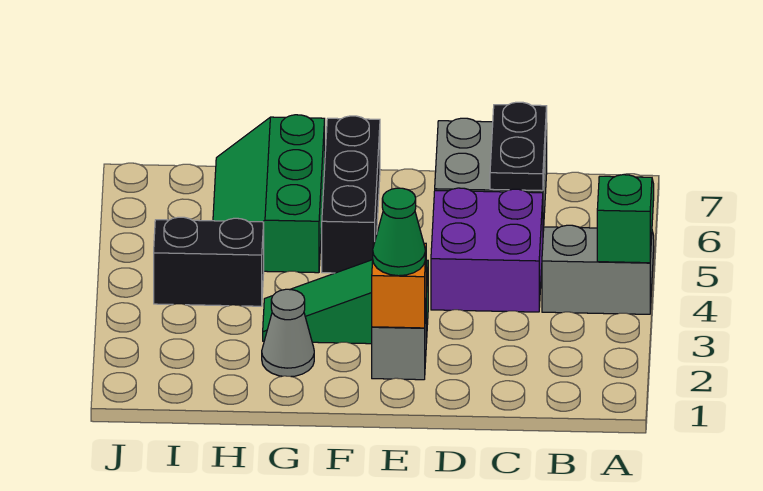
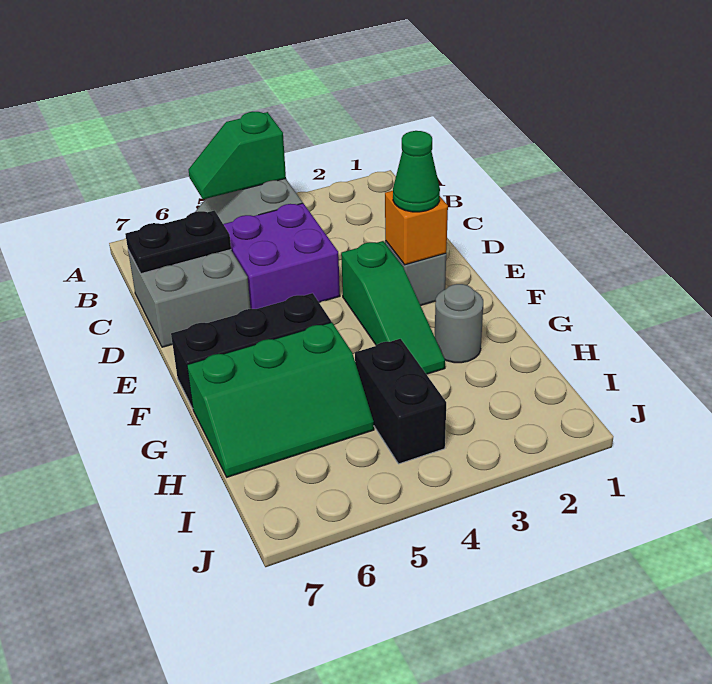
grey cone G2 level 1 -> grey round brick G2 level 1

